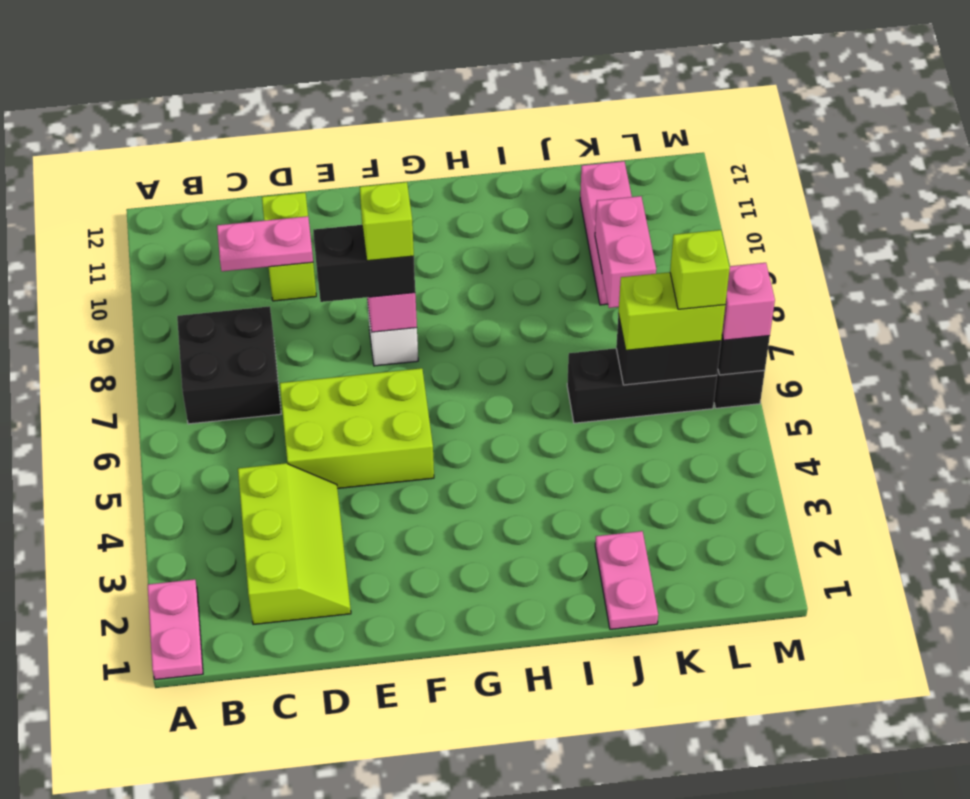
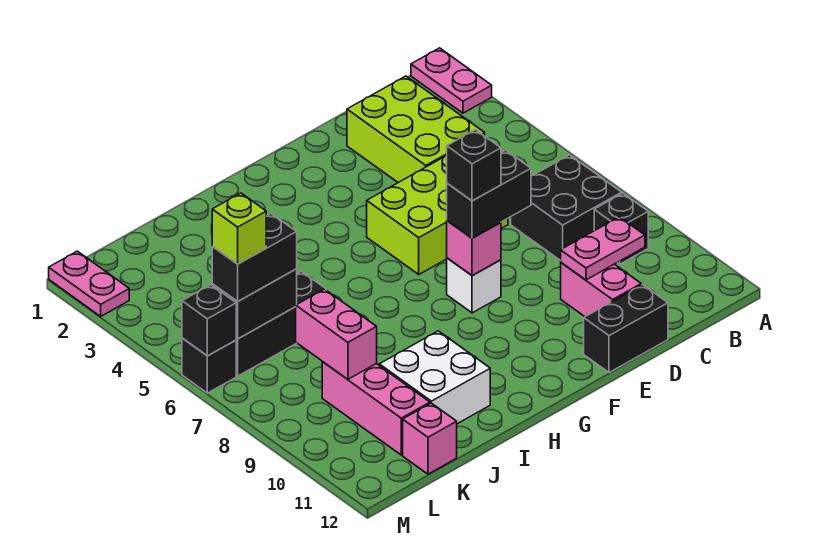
none -> black brick B9 level 1
lime slope C2:D4 level 1 top C -> lime brick C2:D4 level 1
lime brick D10:D11 level 1 -> pink brick D10:D11 level 1
none -> black brick D12:E12 level 1
lime brick F8 level 4 -> black brick F8 level 4
none -> white brick I10:J11 level 1
pink plate J1:J2 level 1 -> pink plate M1:M2 level 1
lime brick K6:L6 level 3 -> black brick K6:L6 level 3
pink brick M6 level 3 -> pink brick K12 level 1

